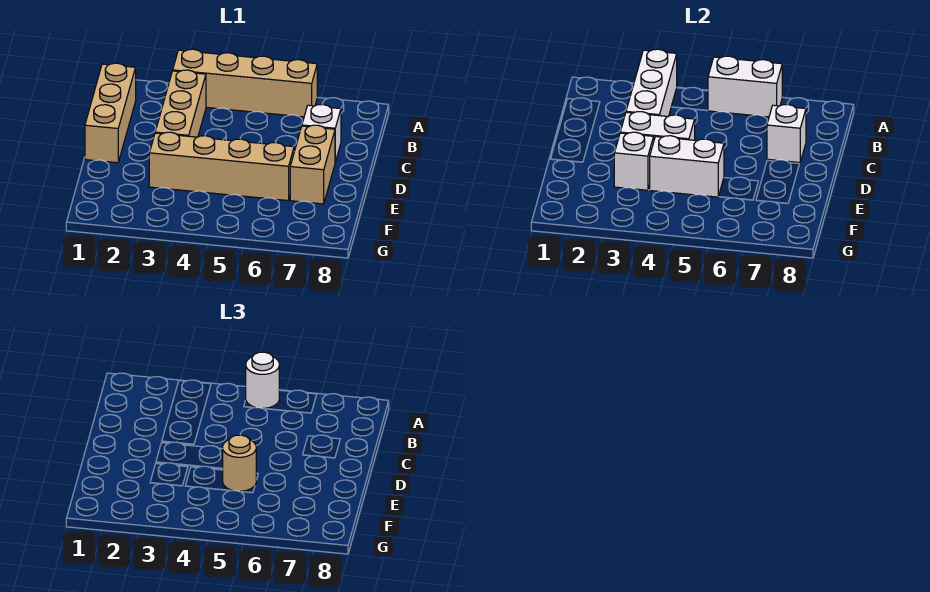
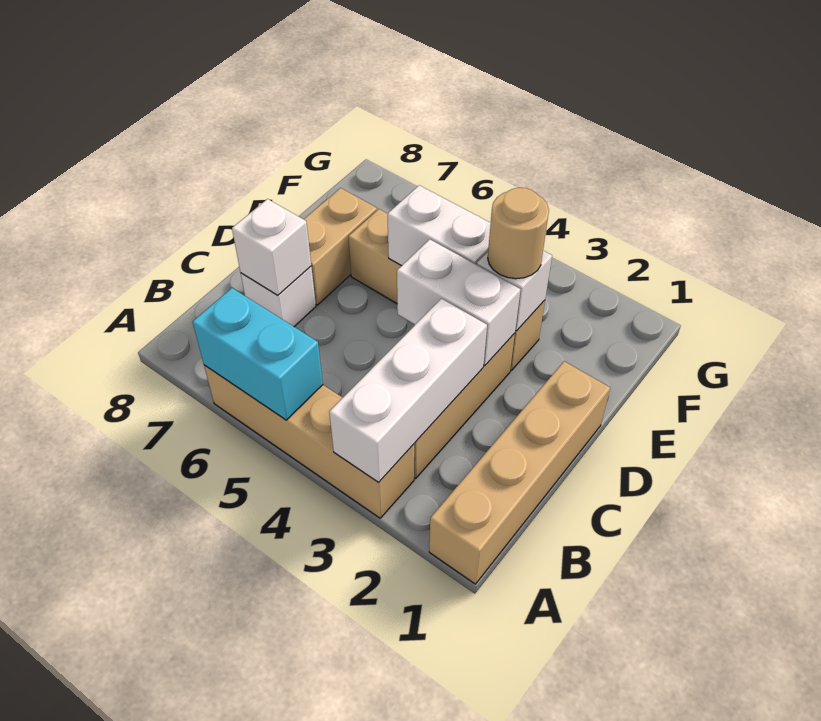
white brick A5:A6 level 2 -> cyan brick A5:A6 level 2
white round brick A5 level 3 -> none
tan brick B1:D1 level 1 -> tan brick A1:D1 level 1
tan round brick E5 level 3 -> tan round brick E3 level 3

